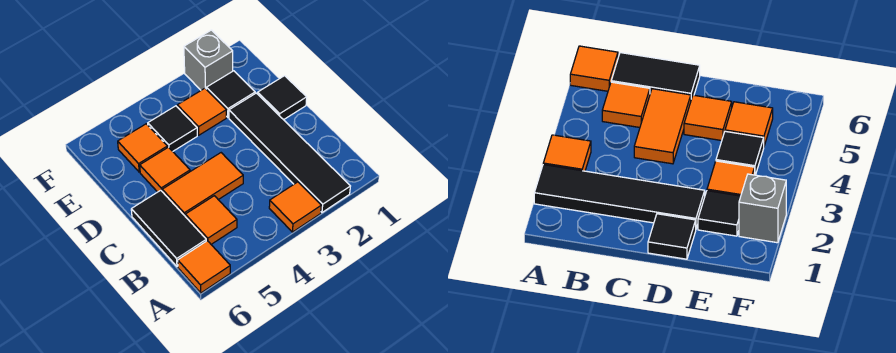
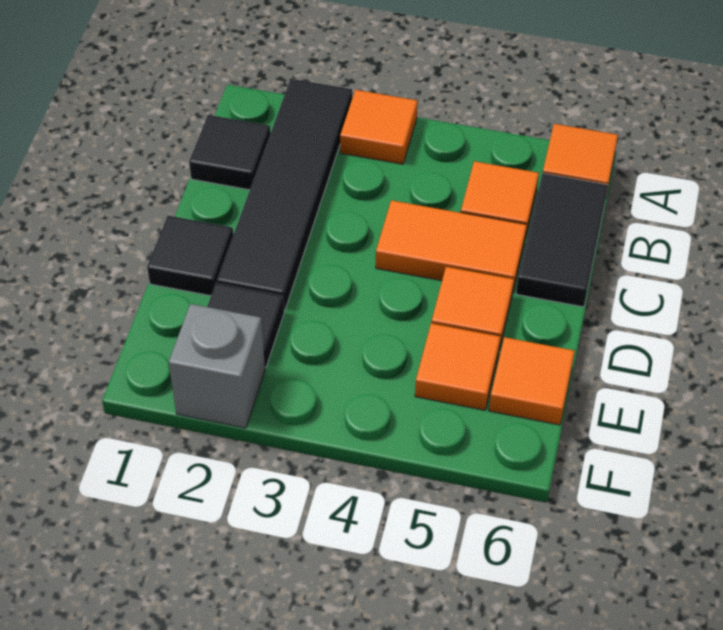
orange tile E3 level 1 -> orange tile E6 level 1
black tile E4 level 1 -> black tile B1 level 1

